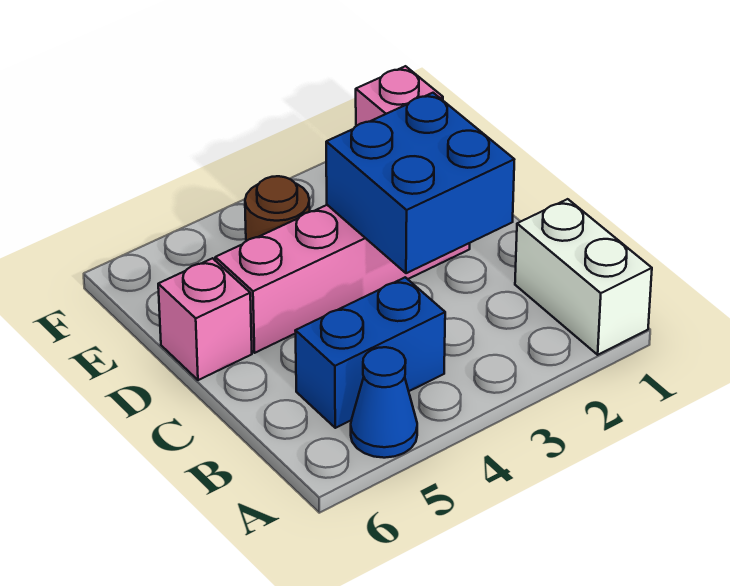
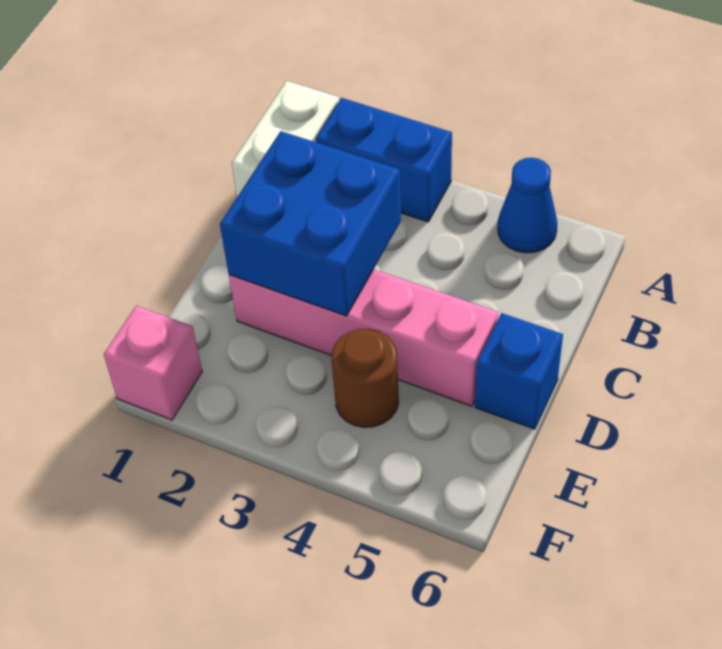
blue brick B4:B5 level 1 -> blue brick A2:A3 level 1
pink brick D6 level 1 -> blue brick D6 level 1

